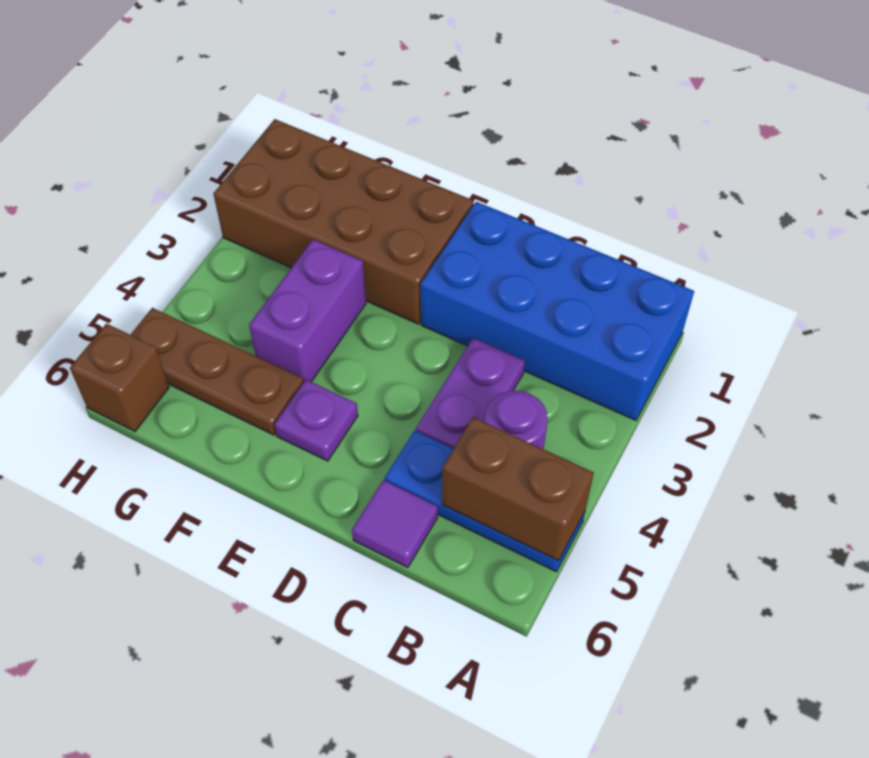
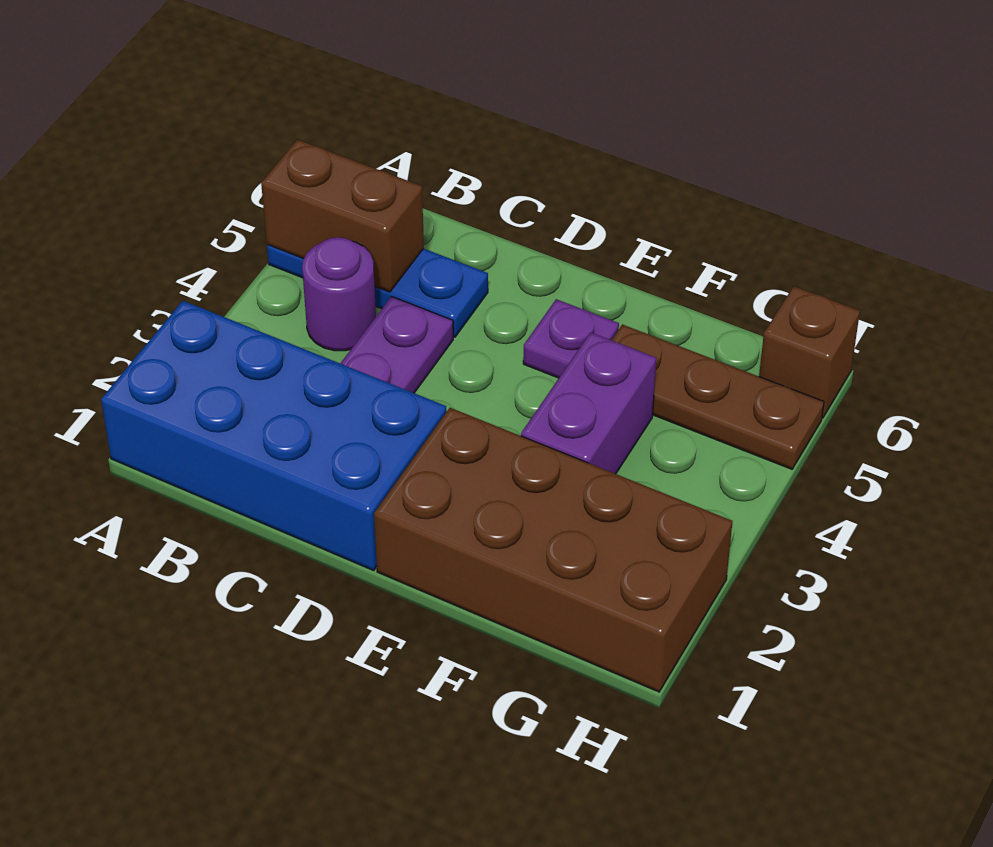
purple tile C6 level 1 -> none

